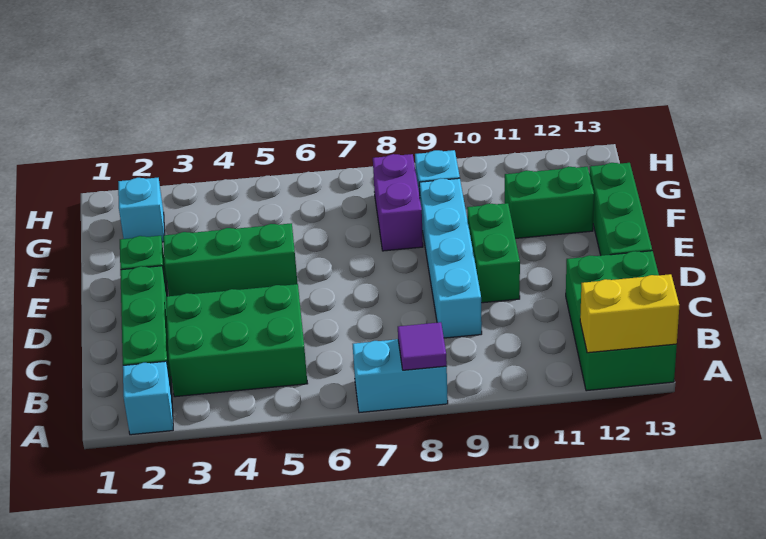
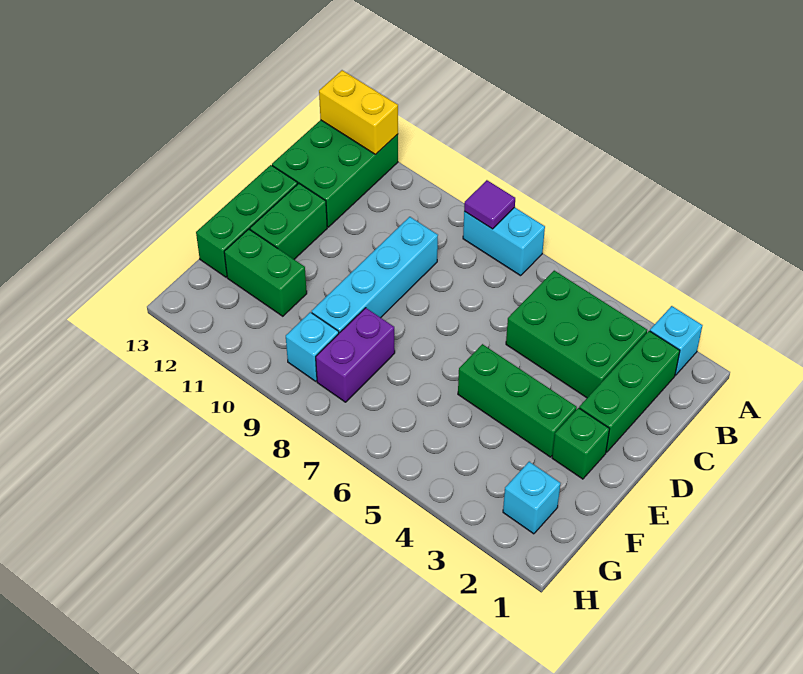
green brick D10:E10 level 1 -> green brick D12:E12 level 1

